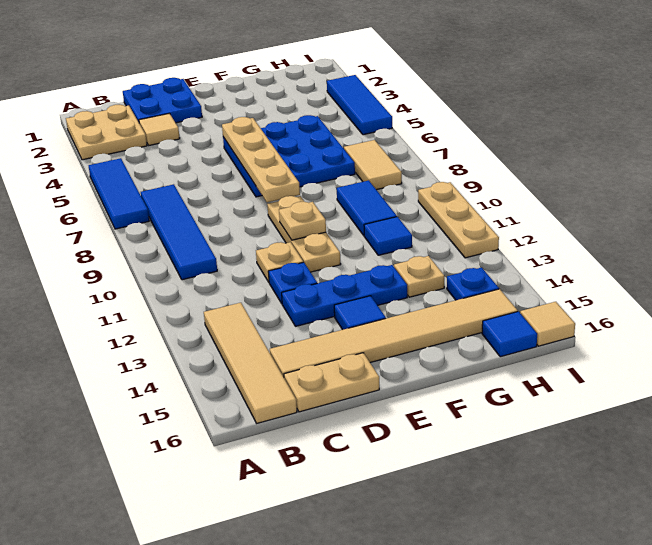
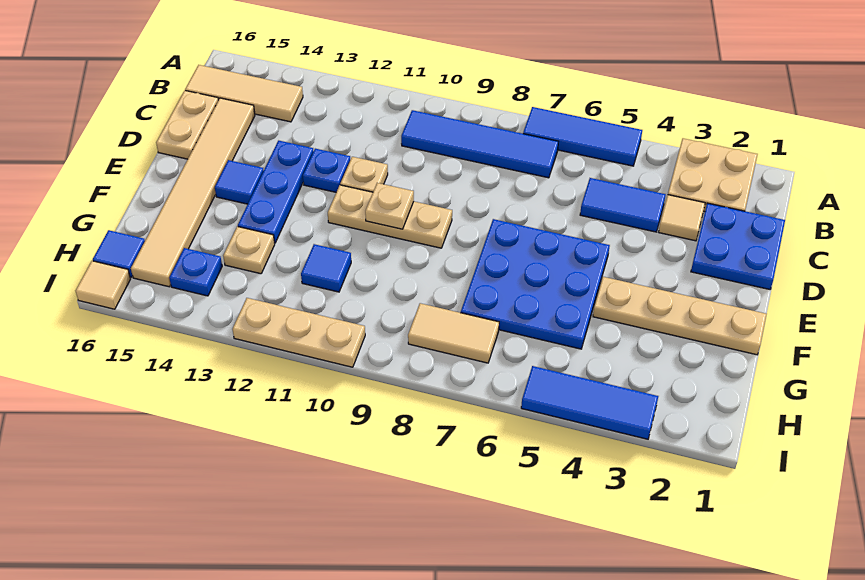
tan tile B13:B16 level 1 -> tan tile B14:B16 level 1
tan plate E5:E8 level 2 -> tan plate F1:F4 level 1
blue tile G9:G10 level 1 -> blue tile C4:C5 level 1

